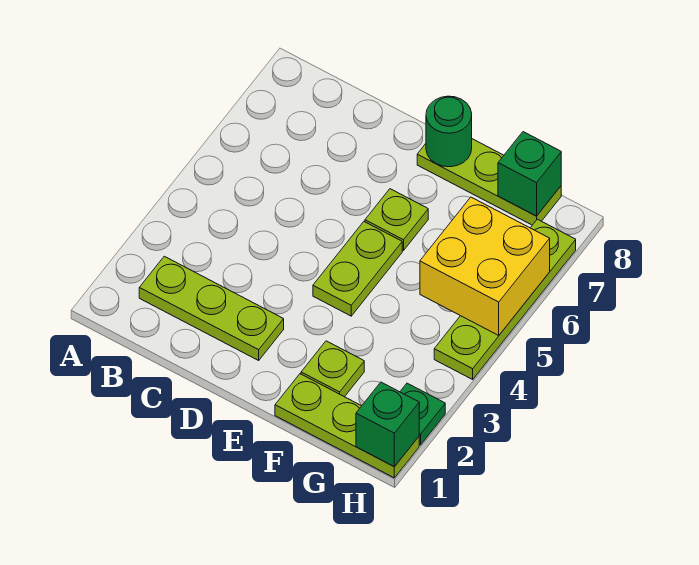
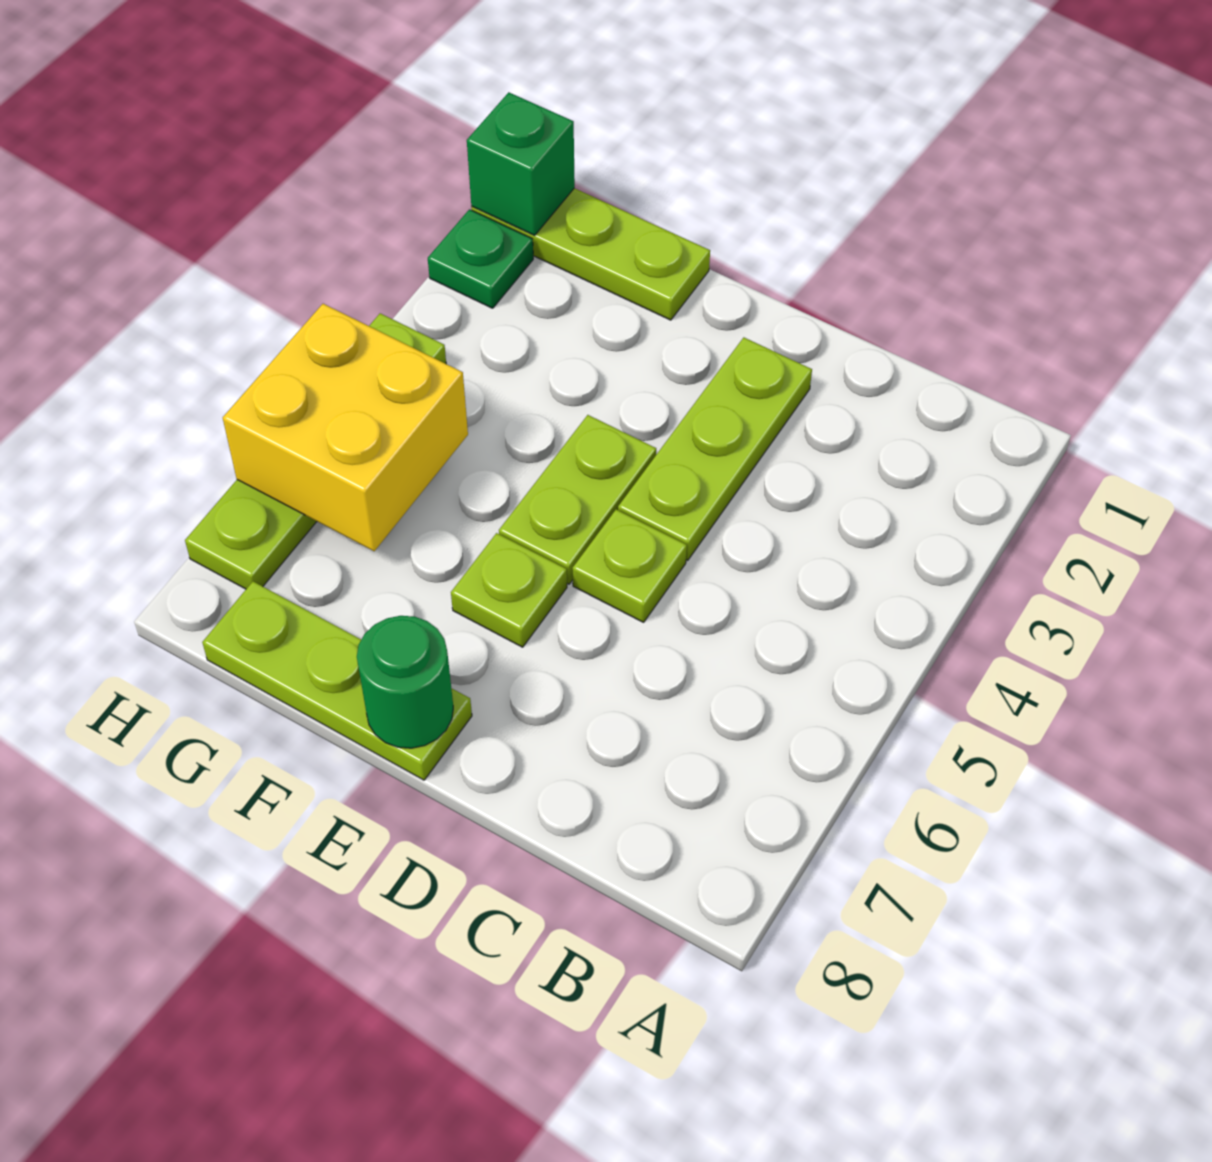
lime plate B2:D2 level 1 -> lime plate D2:D4 level 1
lime plate F2 level 1 -> lime plate D5 level 1
green brick G8 level 2 -> none

